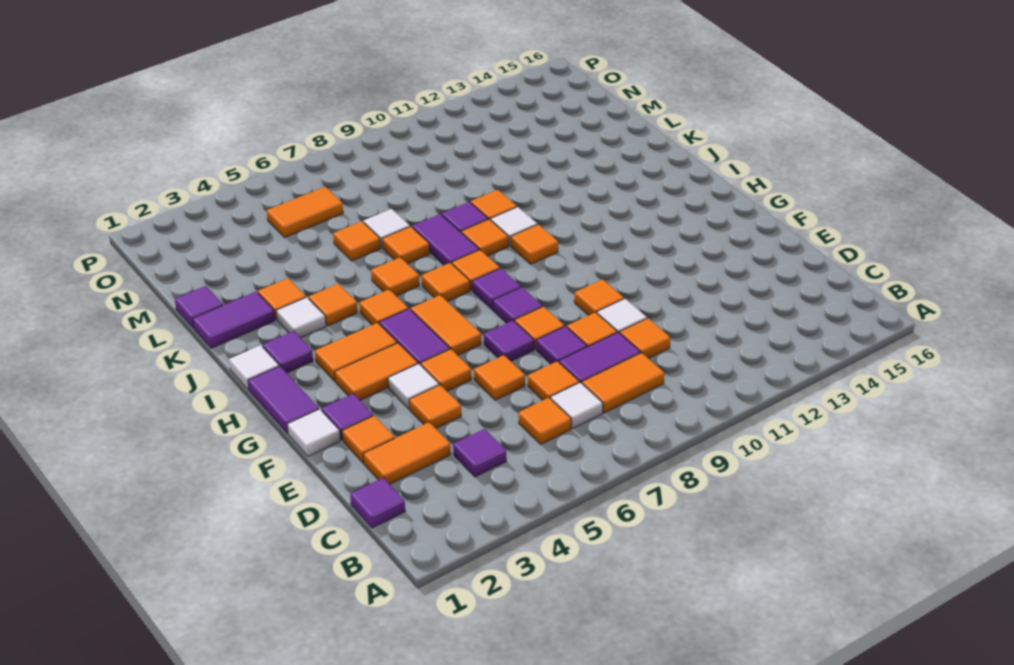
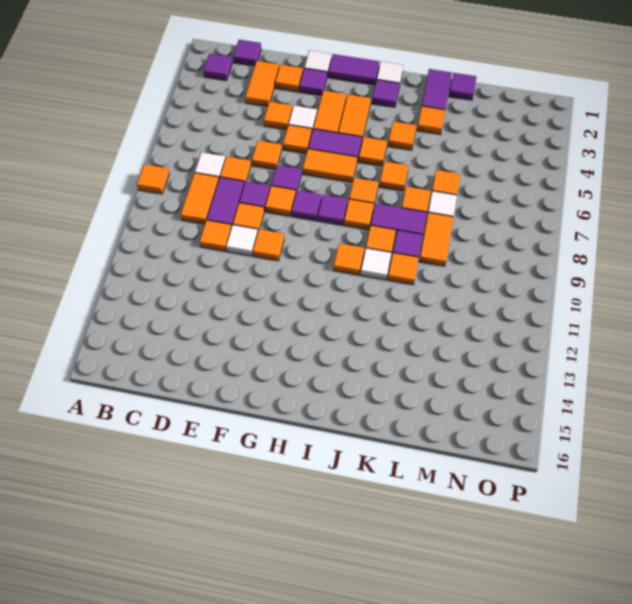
purple tile C4 level 1 -> purple tile B2 level 1
orange tile C6 level 1 -> orange tile A8 level 1
white tile J3 level 1 -> none
orange tile N5:N6 level 1 -> orange tile L8:L9 level 1

